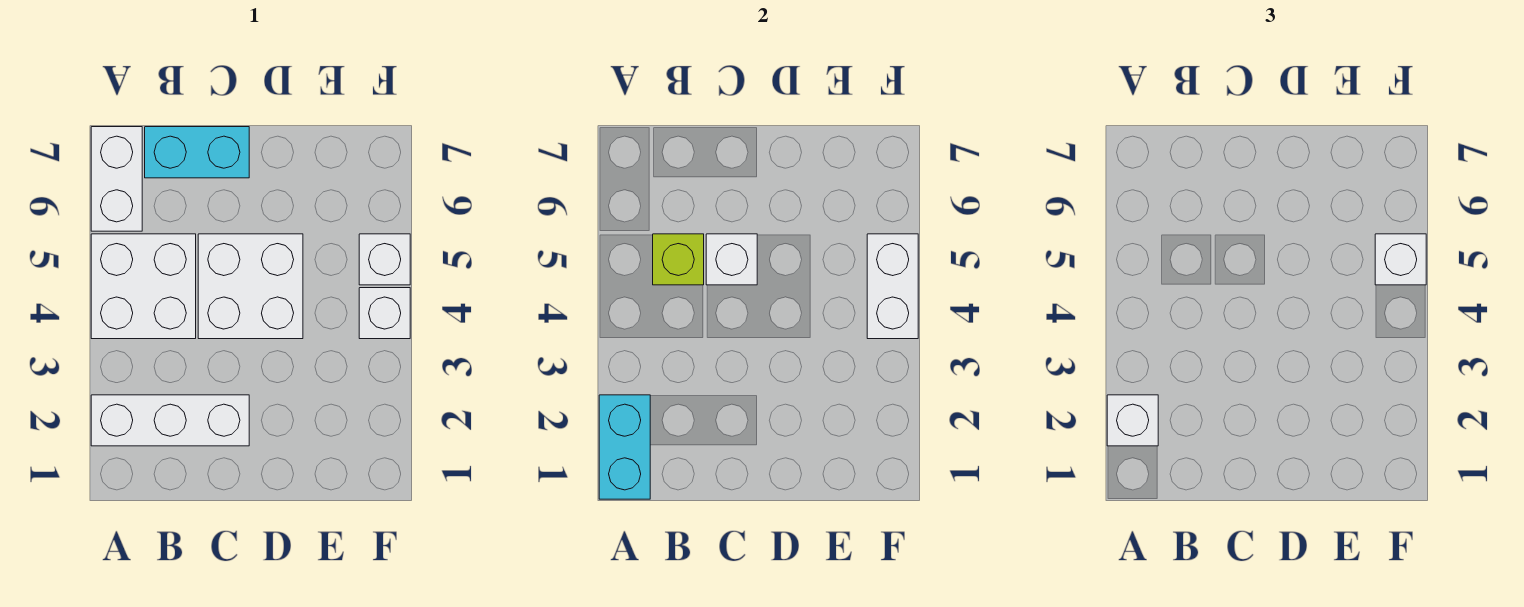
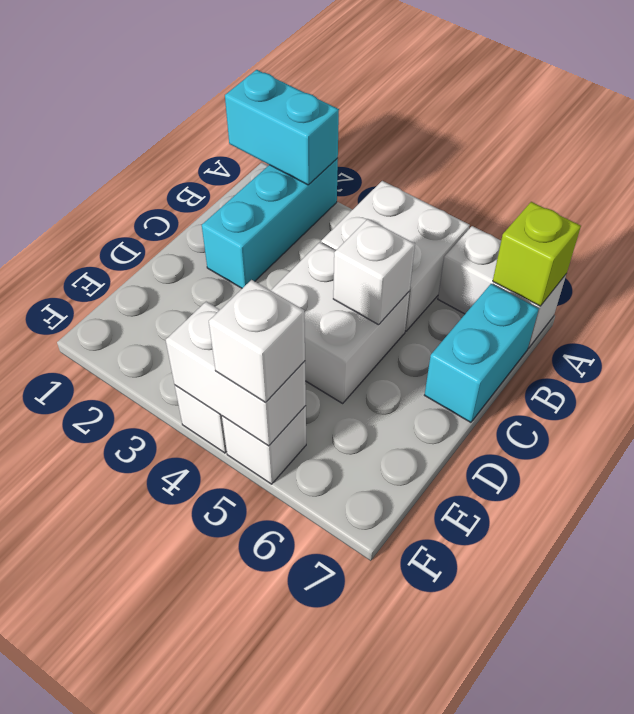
white brick A2:C2 level 1 -> cyan brick A2:C2 level 1
white brick A2 level 3 -> none
lime brick B5 level 2 -> lime brick A7 level 2

